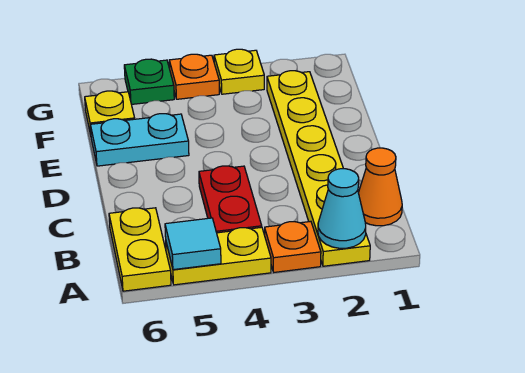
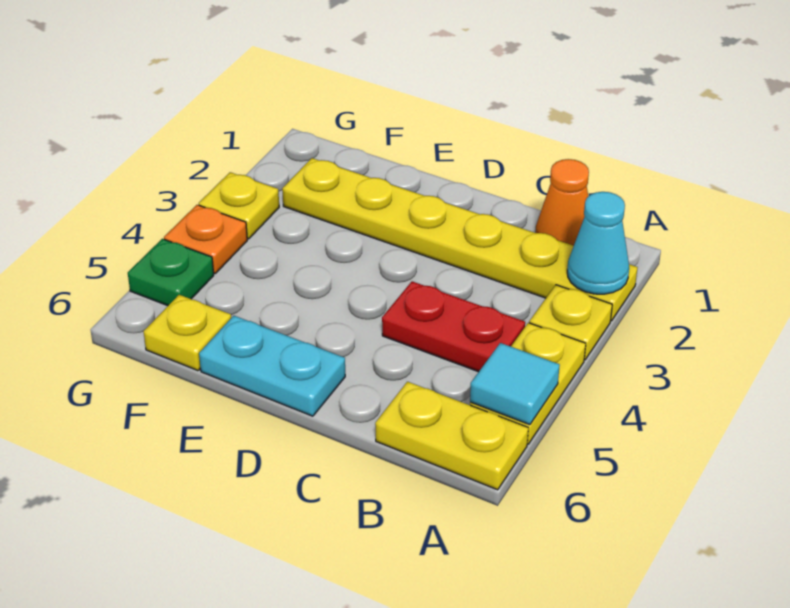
orange plate A3 level 1 -> yellow plate A3 level 1
cyan plate E5:E6 level 1 -> cyan plate D6:E6 level 1

